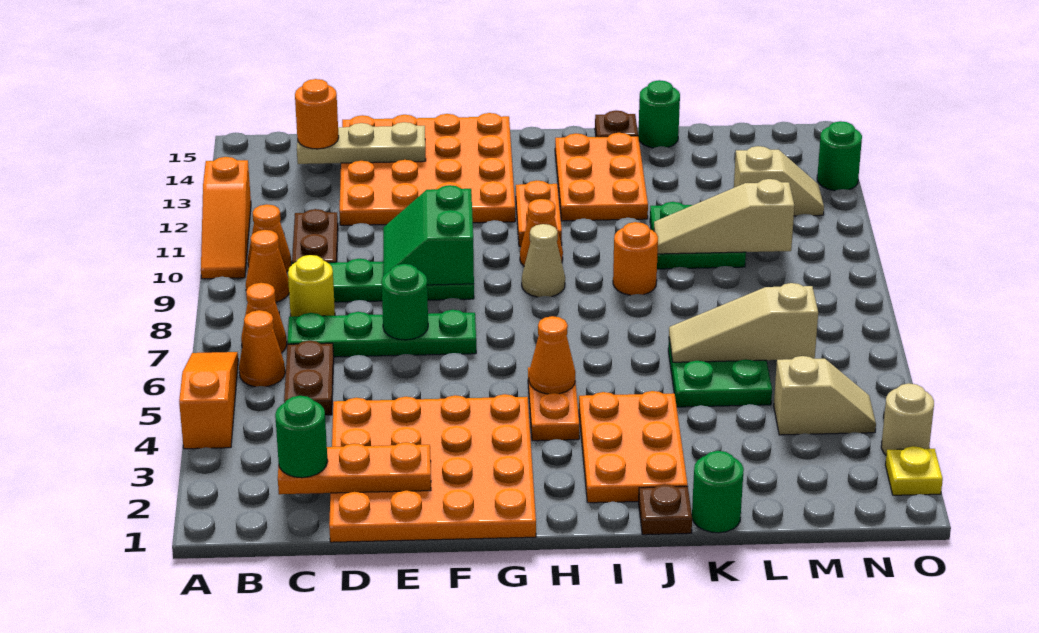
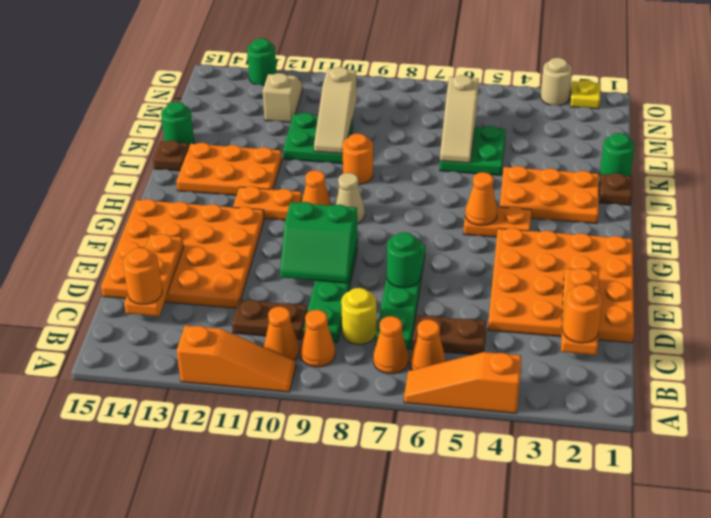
green round brick C2 level 3 -> orange round brick C2 level 3
tan plate C14:E14 level 2 -> orange plate C14:E14 level 2
tan slope M4:N4 level 1 top M -> none

